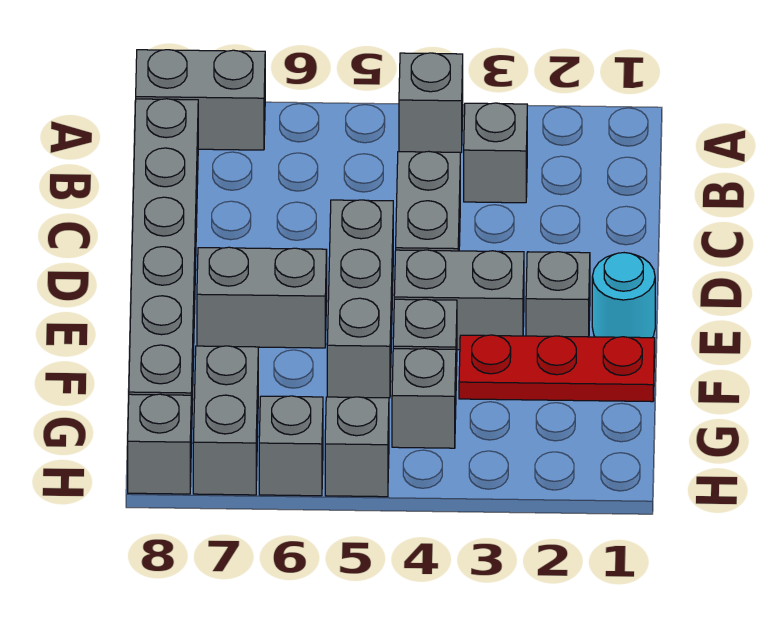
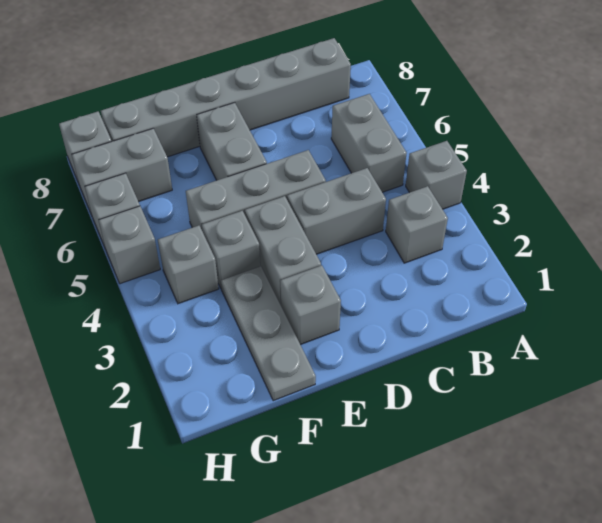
grey brick A7:A8 level 1 -> grey brick B5:B6 level 1
cyan round brick E1 level 1 -> none
red plate F1:F3 level 1 -> grey plate F1:F3 level 1

